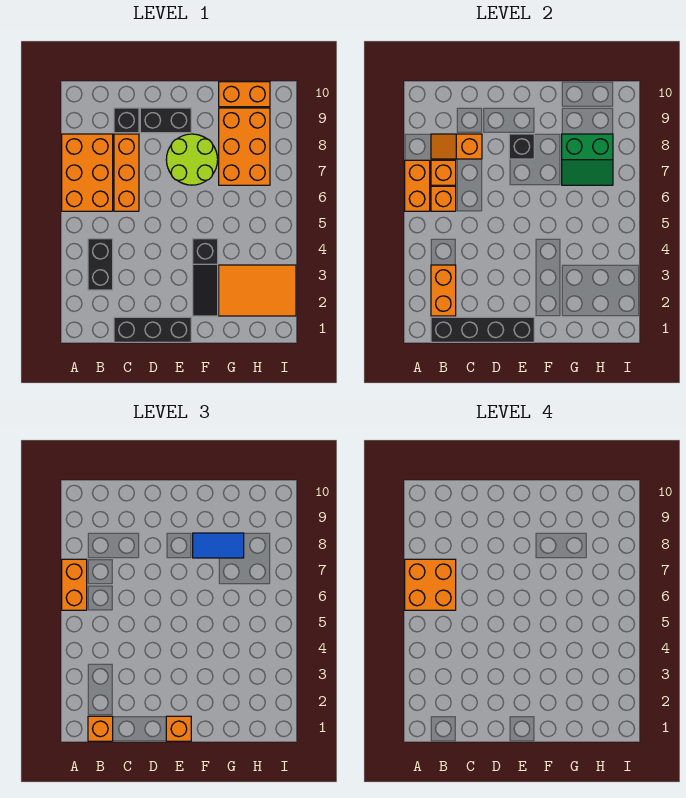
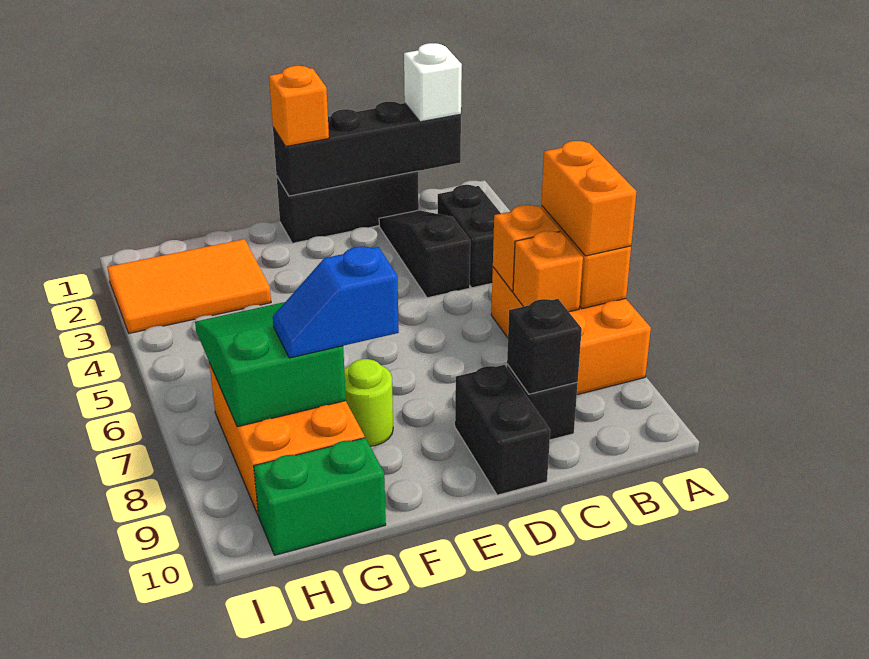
orange brick A6:B7 level 4 -> none
orange brick B1 level 3 -> white brick B1 level 3
orange brick B2:B3 level 2 -> none
orange slope B8:C8 level 2 top C -> none
orange brick C6:C8 level 1 -> none
black brick D9:E9 level 1 -> black brick D9:D10 level 1
lime round brick E7:F8 level 1 -> lime round brick F8 level 1
black brick E8 level 2 -> black brick C9 level 2
black slope F2:F4 level 1 top 4 -> black slope C2:C4 level 1 top 4
blue tile F8:G8 level 3 -> blue slope F8:G8 level 3 top F
green slope G7:H8 level 2 top 8 -> green slope G6:H8 level 2 top 8
orange brick G10:H10 level 1 -> green brick G10:H10 level 1

